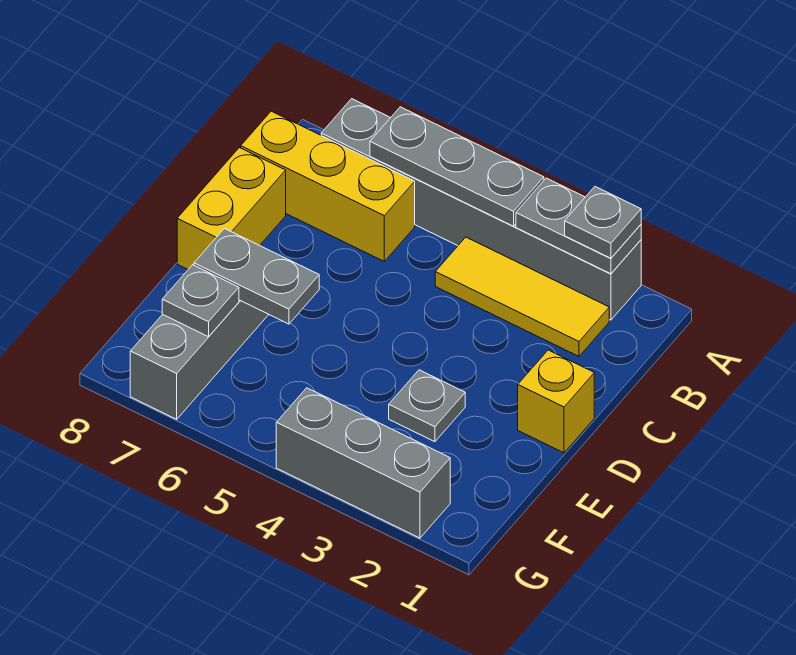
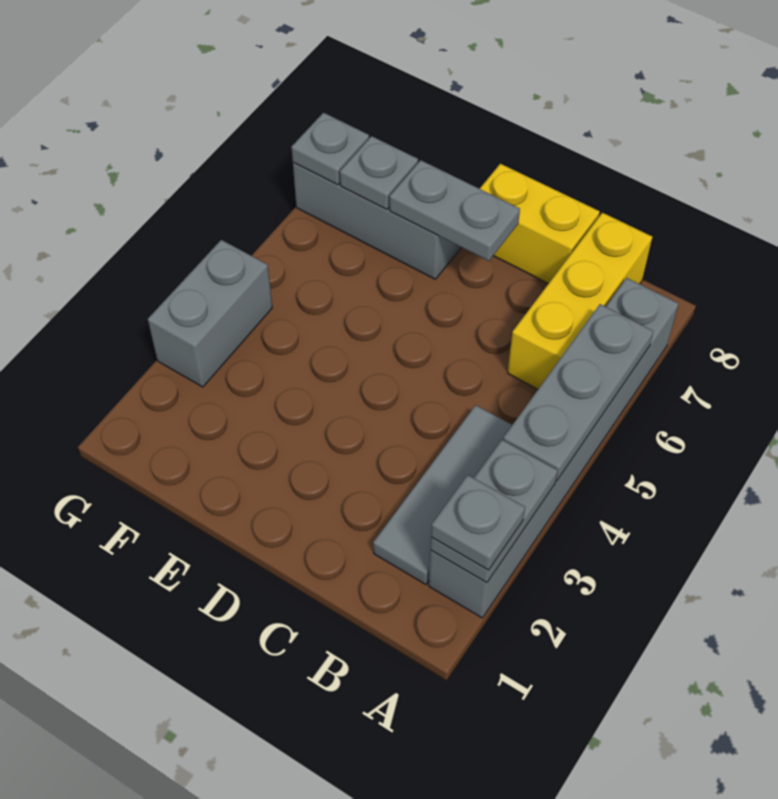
yellow tile B2:B4 level 1 -> grey tile B2:B4 level 1
yellow brick D1 level 1 -> none
grey plate E3 level 1 -> grey plate G7 level 2
grey plate E6:E7 level 2 -> grey plate D7:E7 level 2
grey brick G2:G4 level 1 -> grey brick G3:G4 level 1

